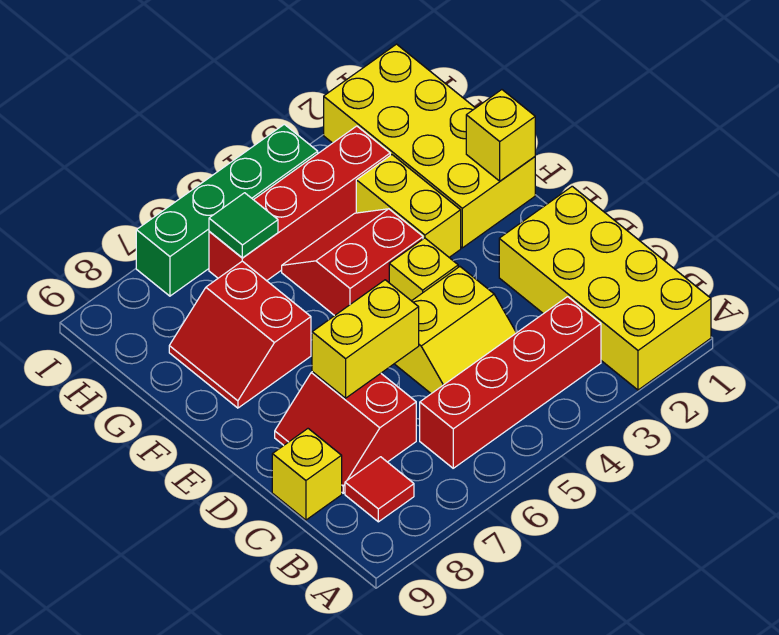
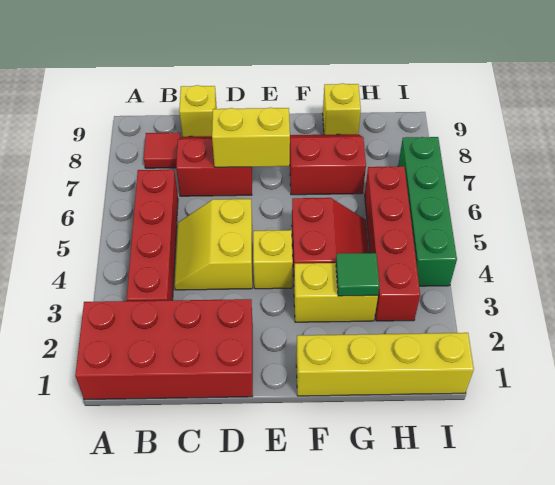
yellow brick A1:D2 level 1 -> red brick A1:D2 level 1
yellow brick D6:D7 level 2 -> yellow brick D7:E7 level 2
yellow brick F1:I2 level 1 -> yellow brick F1:I1 level 1
yellow brick F1 level 2 -> yellow brick G9 level 1
green tile H6 level 2 -> green tile G3 level 2

